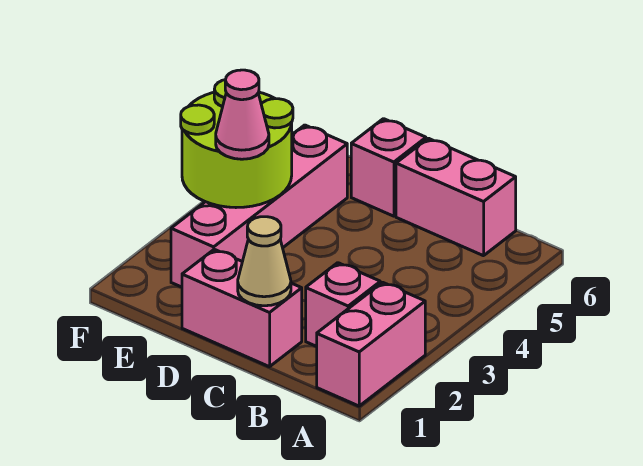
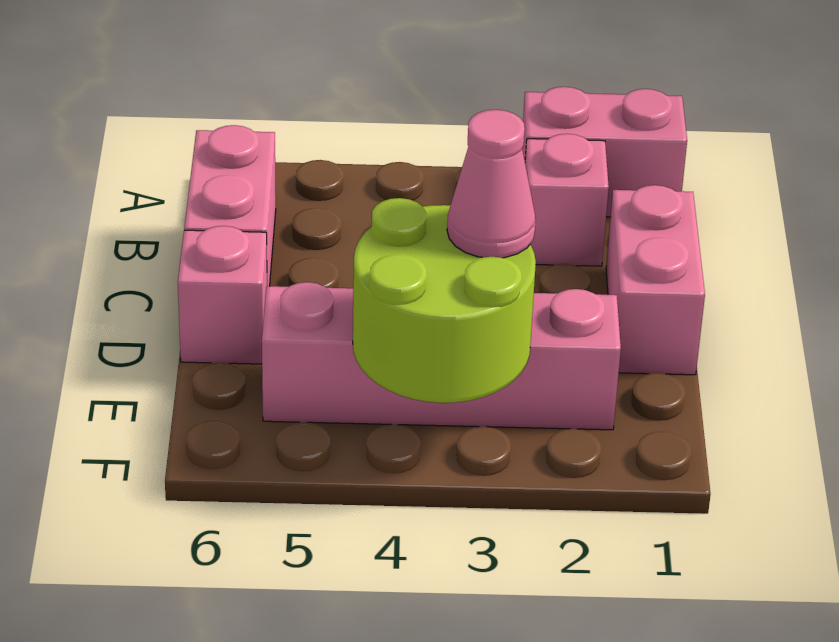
tan cone C1 level 2 -> none

